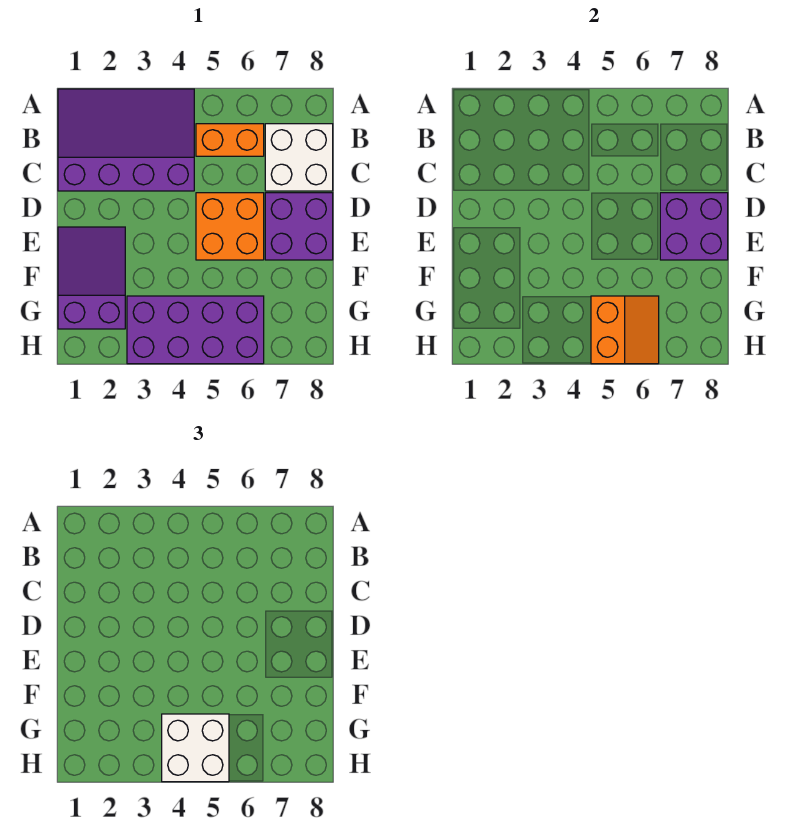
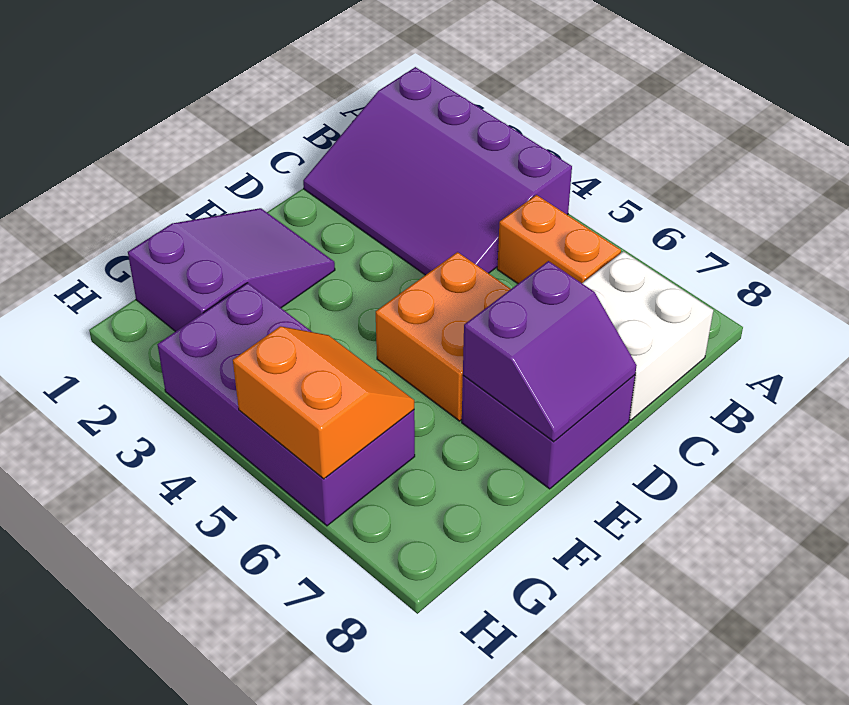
purple slope A1:C4 level 1 top C -> purple slope A1:C4 level 1 top A
purple brick D7:E8 level 2 -> purple slope D7:E8 level 2 top 7
white brick G4:H5 level 3 -> none
orange slope G5:H6 level 2 top 5 -> orange slope G5:H6 level 2 top H

